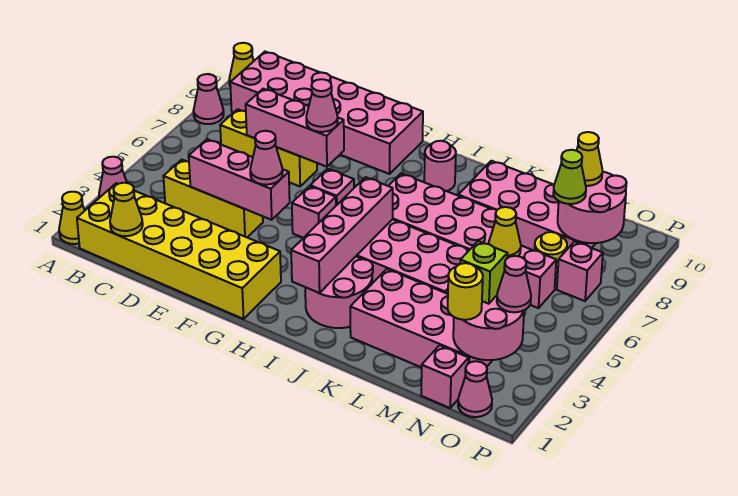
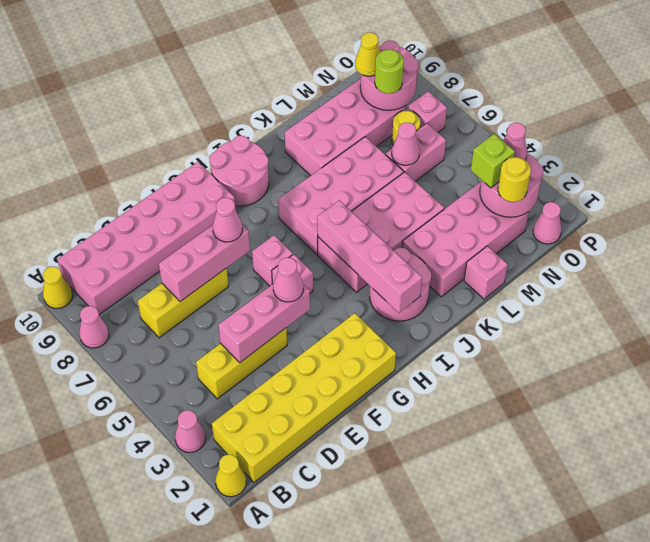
yellow cone C1 level 2 -> none
pink round brick I9 level 1 -> pink round brick H9:I10 level 1
yellow cone M6 level 2 -> pink cone M6 level 2
pink brick N1 level 1 -> pink brick L1 level 1
lime cone N8 level 3 -> lime round brick N8 level 3

